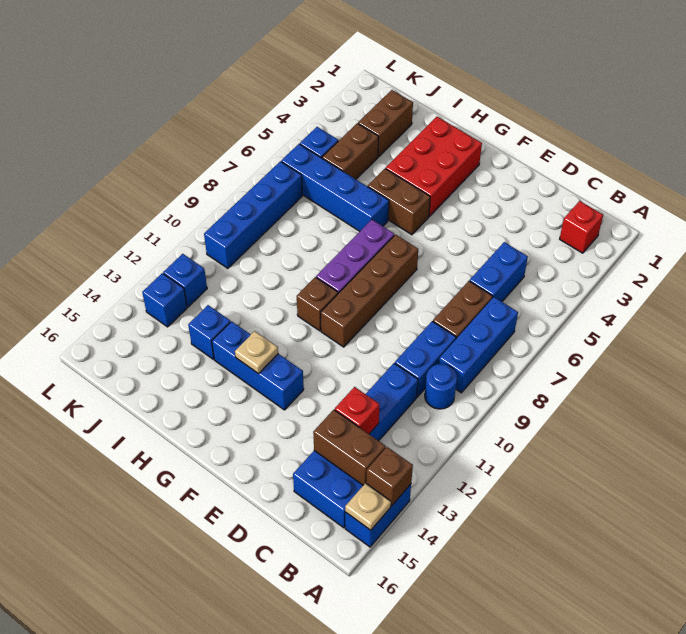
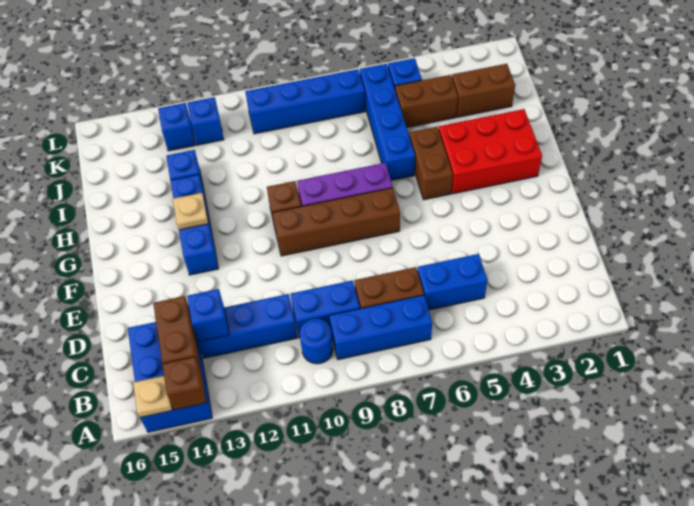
red brick B2 level 1 -> none
red brick C13 level 2 -> blue brick C13 level 2

